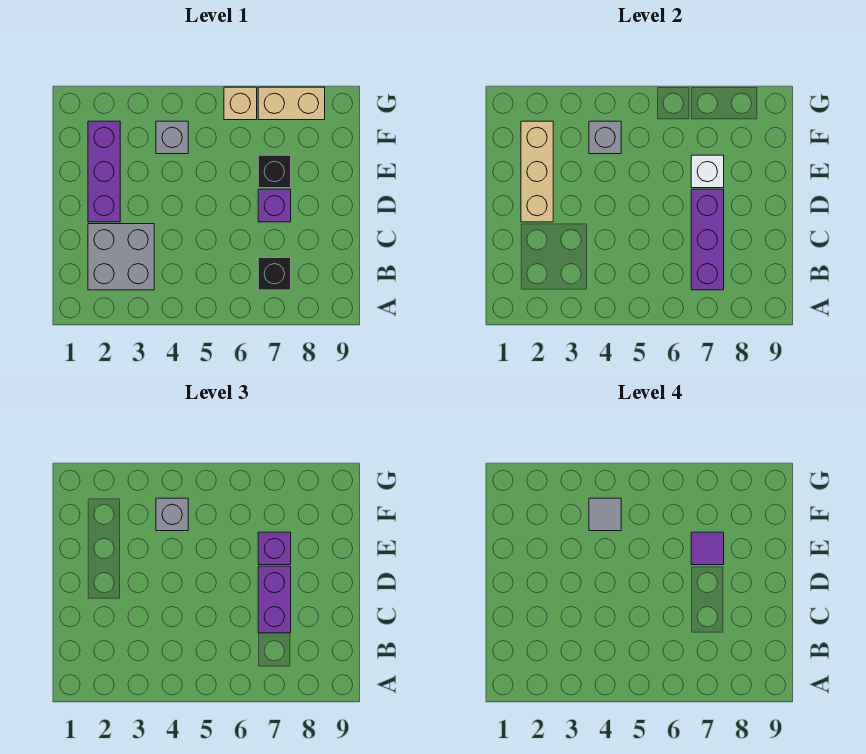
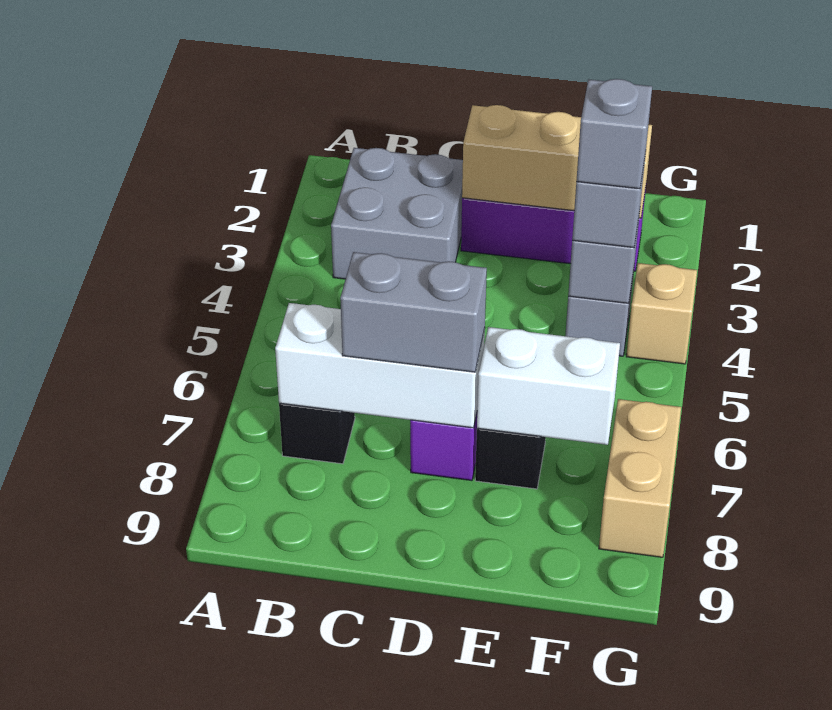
purple brick B7:D7 level 2 -> white brick B7:D7 level 2
purple brick C7:D7 level 3 -> grey brick C7:D7 level 3
white brick E7 level 2 -> white brick E7:F7 level 2
purple brick E7 level 3 -> none
purple tile E7 level 4 -> none
grey tile F4 level 4 -> grey brick F4 level 4
tan brick G6 level 1 -> tan brick G4 level 1

